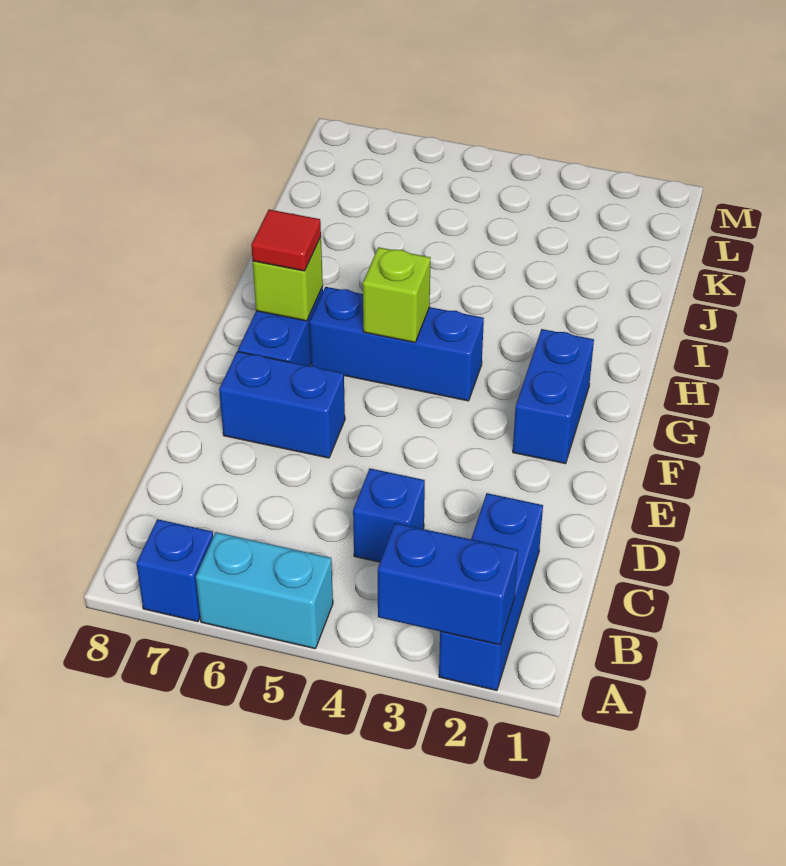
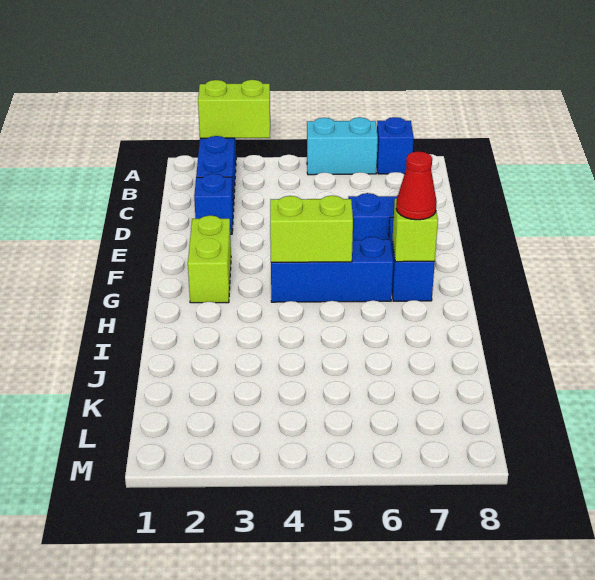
blue brick A2:A3 level 2 -> lime brick A2:A3 level 2
blue brick C4 level 1 -> blue brick D2 level 1
blue brick F2:G2 level 1 -> lime brick F2:G2 level 1
lime brick G5 level 2 -> lime brick G4:G5 level 2
red tile G7 level 3 -> red cone G7 level 3

